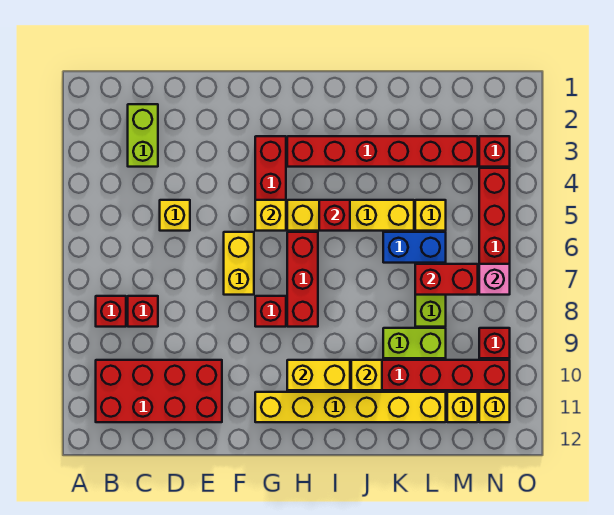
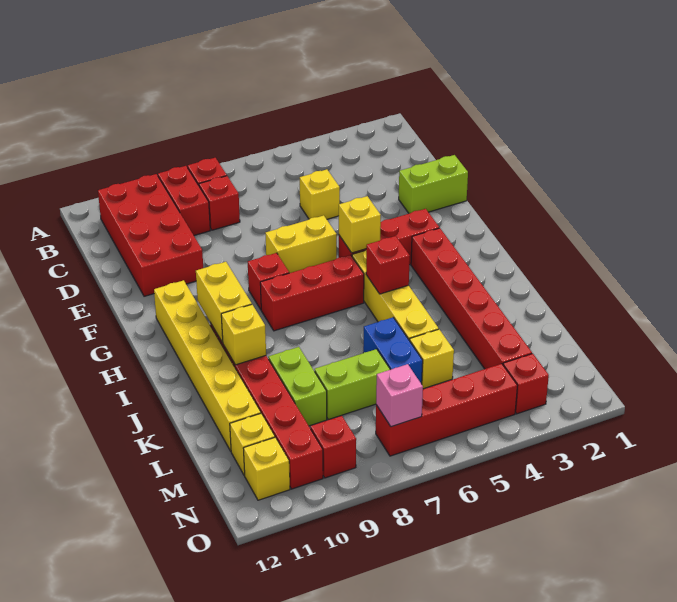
lime brick C2:C3 level 1 -> lime brick E1:E2 level 1
red brick L7:M7 level 2 -> red brick B9:C9 level 1

